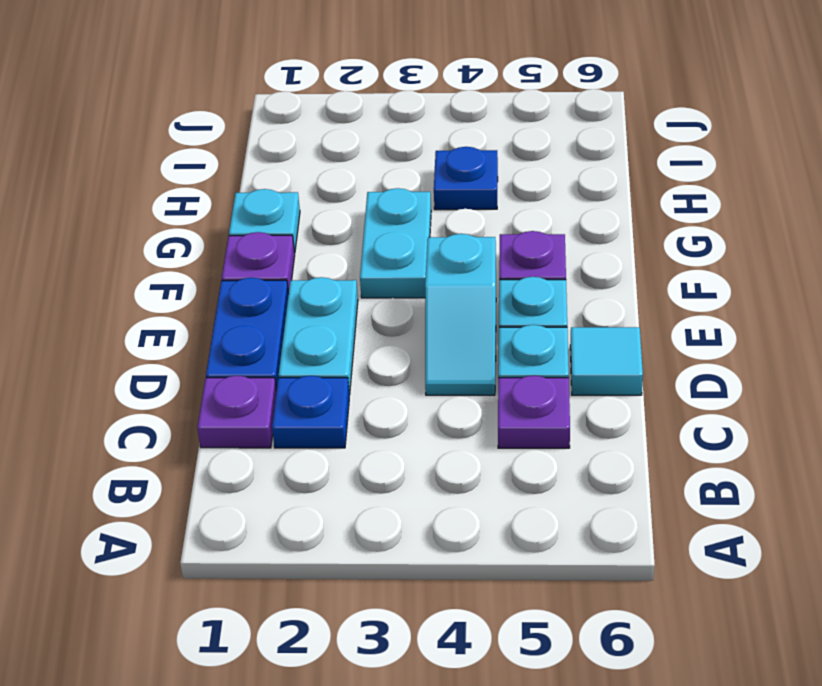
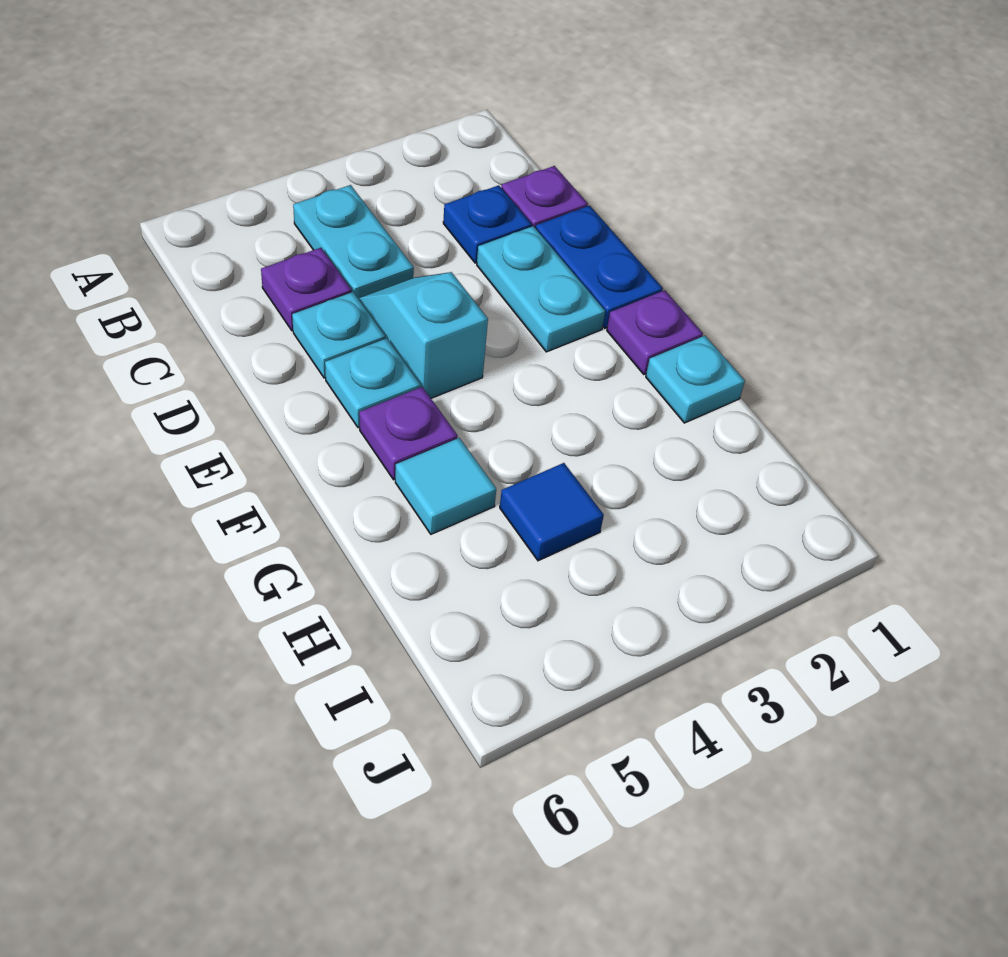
cyan tile D6 level 1 -> cyan tile G5 level 1
cyan plate F3:G3 level 1 -> cyan plate B4:C4 level 1
blue plate H4 level 1 -> blue tile H4 level 1

